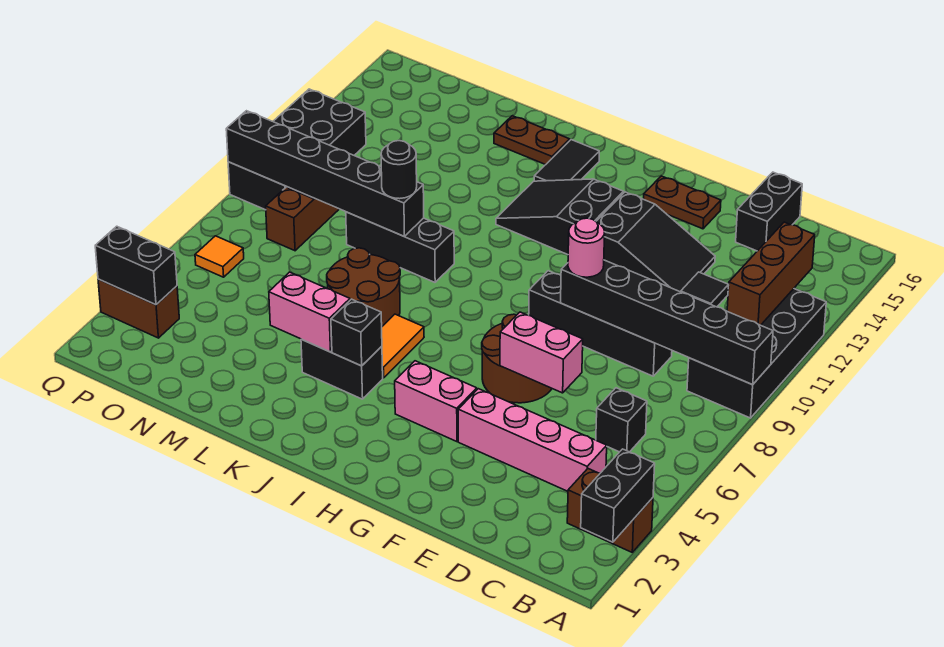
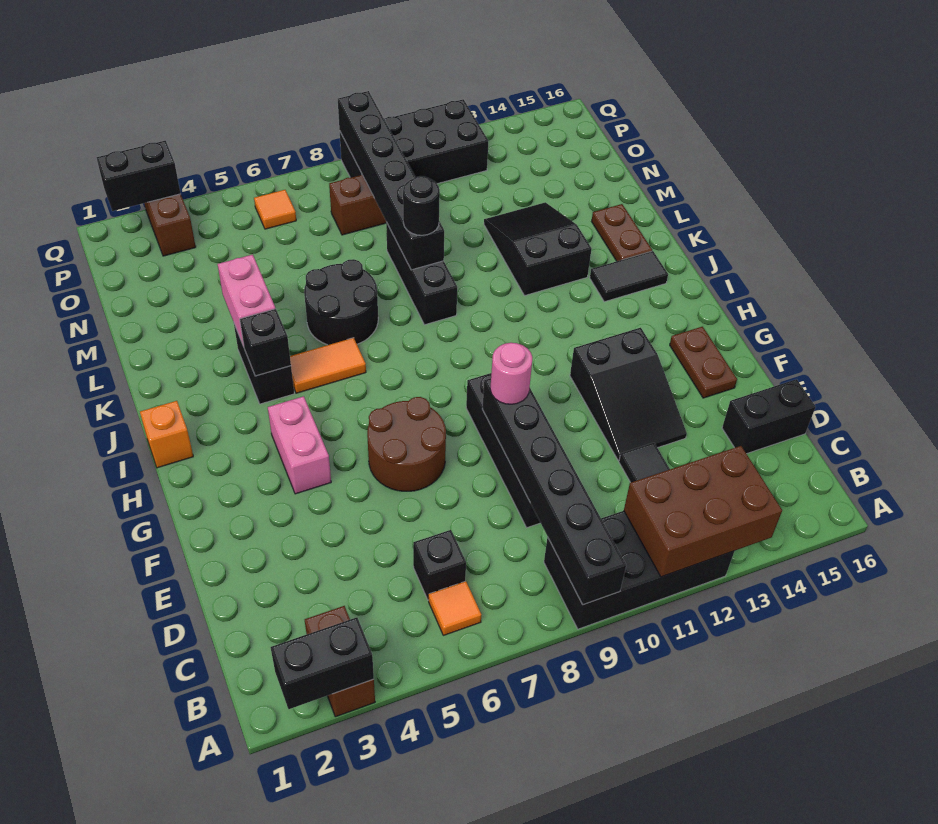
none -> orange tile B6 level 1
brown brick B11:B13 level 2 -> brown brick A11:B13 level 2
pink brick C4:F4 level 1 -> none
pink brick E6:F6 level 2 -> none
black slope H12:J13 level 1 top H -> black slope K12:M13 level 1 top K
none -> orange brick I1 level 1
brown round brick K6:L7 level 1 -> black round brick K6:L7 level 1
black brick P3:Q3 level 2 -> black brick Q2:Q3 level 2

